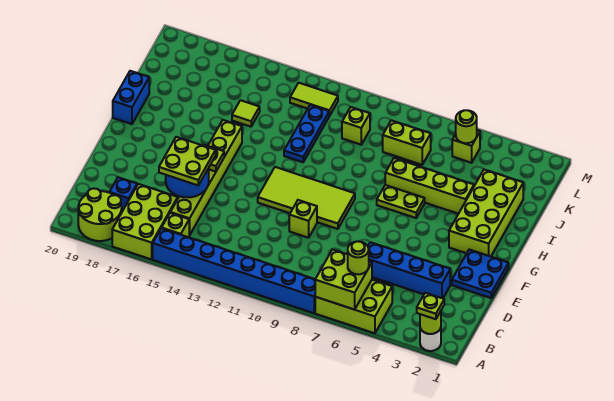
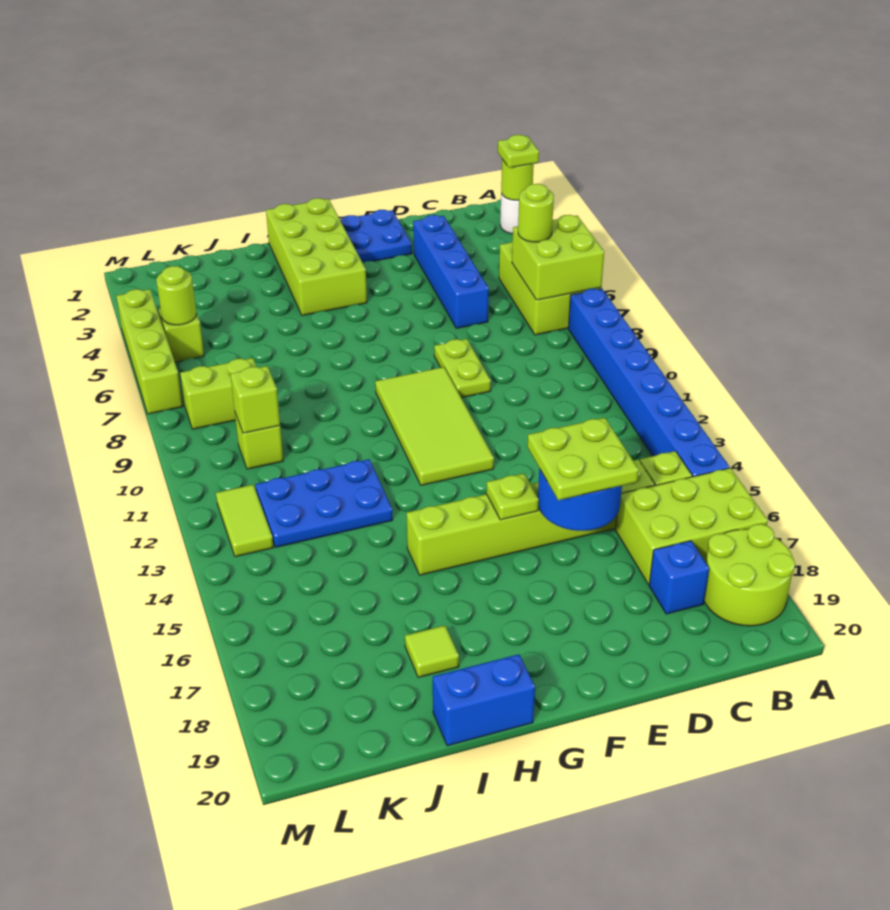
lime brick E10 level 1 -> lime brick K10 level 2
lime brick G2:J3 level 1 -> lime brick G1:H4 level 1
lime plate H6:H7 level 1 -> lime plate E8:E9 level 1
lime brick I4:I7 level 1 -> lime brick M4:M7 level 1
blue plate I12:K12 level 1 -> blue plate I12:K13 level 1
lime tile J15 level 1 -> lime tile I18 level 1
lime brick K7:K8 level 1 -> lime brick K8:L8 level 1

